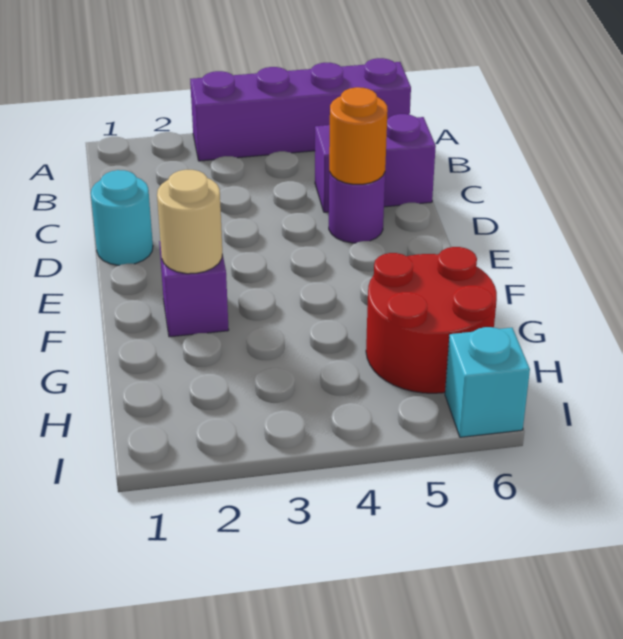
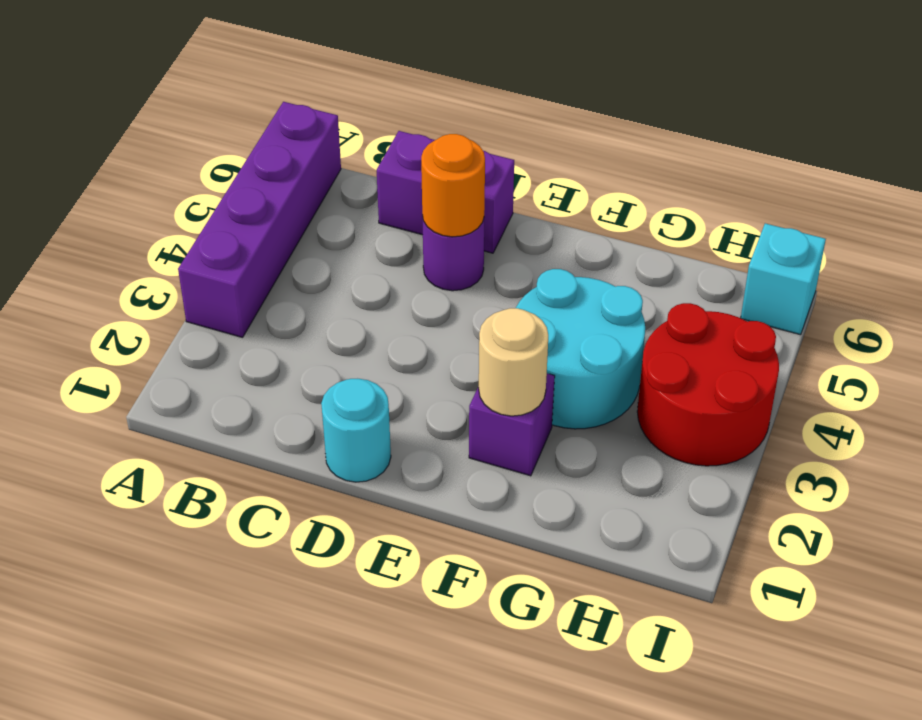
purple brick C5:C6 level 1 -> purple brick C6:D6 level 1
none -> cyan round brick F3:G4 level 1
red round brick G5:H6 level 1 -> red round brick H3:I4 level 1

